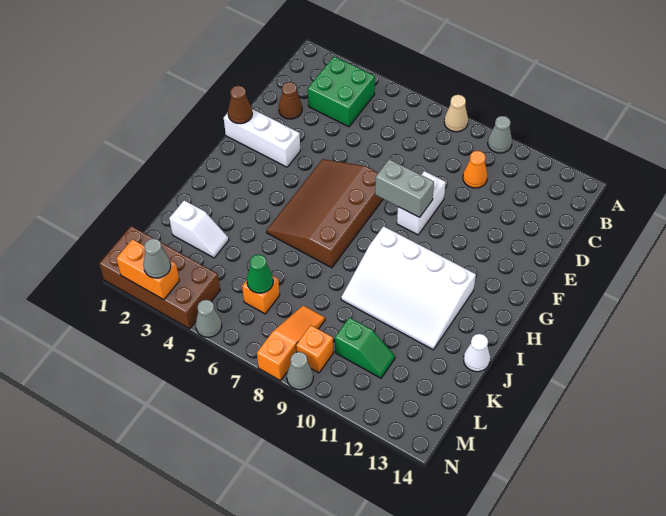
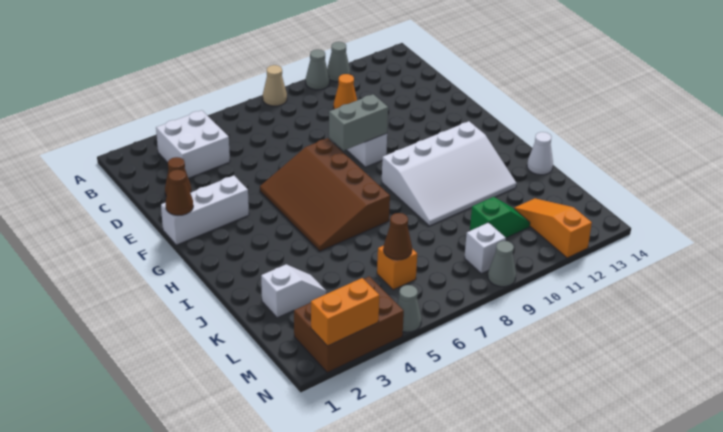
green brick B3:C4 level 1 -> white brick B3:C4 level 1
green cone L6 level 2 -> brown cone L6 level 2
orange slope L8:N8 level 1 top N -> orange slope L12:N12 level 1 top N
brown brick M1:N4 level 1 -> brown brick M2:N4 level 1
orange brick M9 level 1 -> white brick M9 level 1
grey cone N3 level 3 -> grey cone A11 level 1

